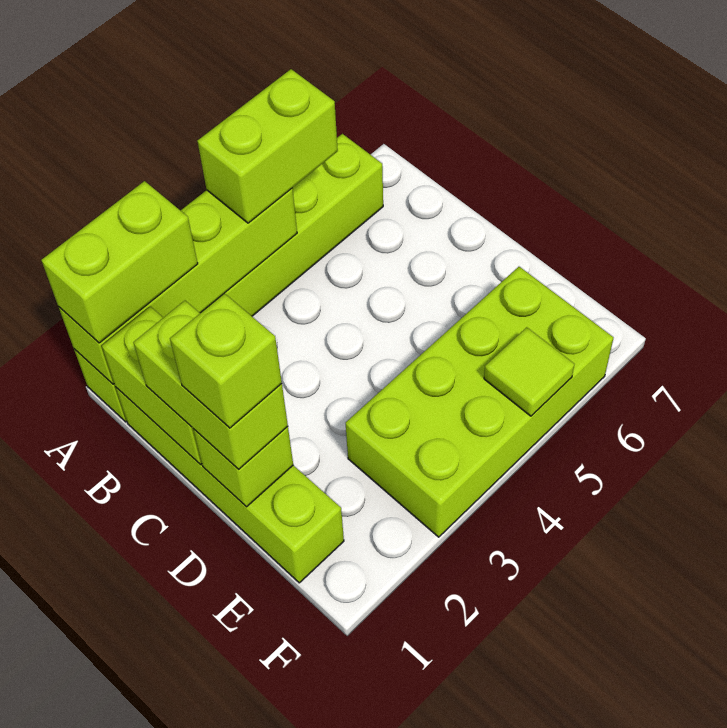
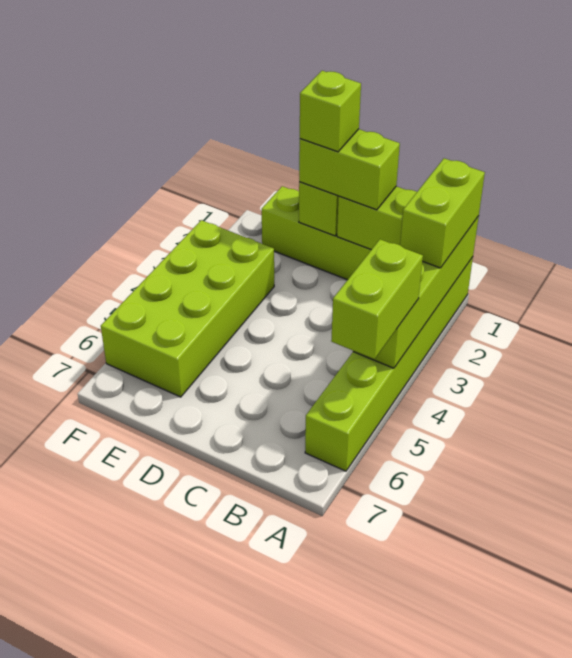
lime tile F5 level 2 -> none

